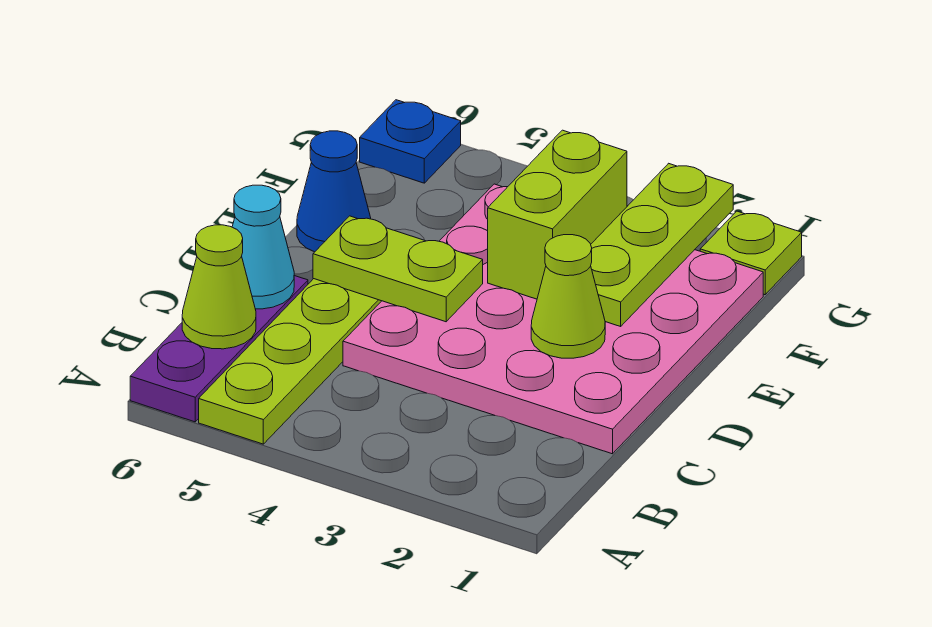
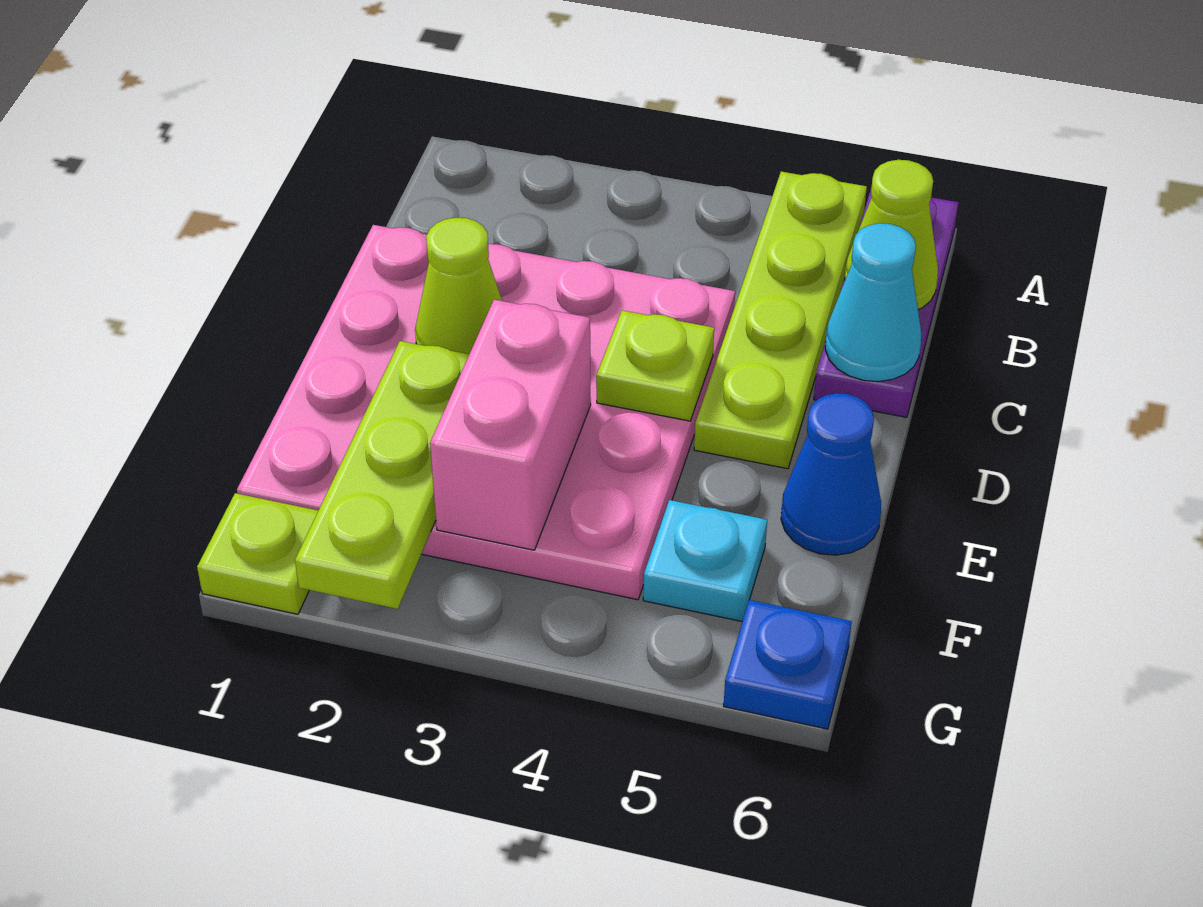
lime plate D4:D5 level 2 -> lime plate D4 level 2
lime brick E3:F3 level 2 -> pink brick E3:F3 level 2
none -> cyan plate F5 level 1

